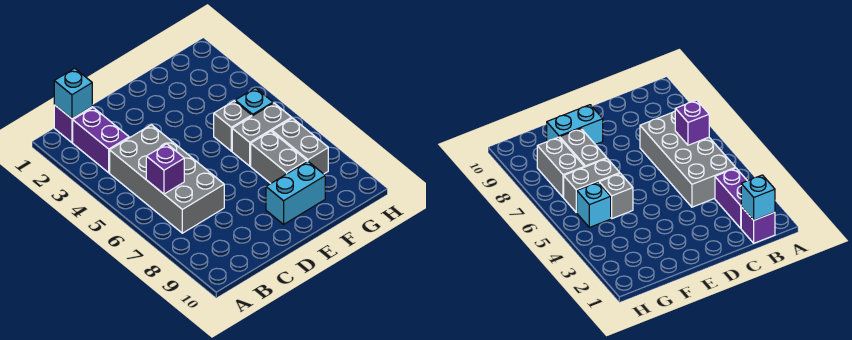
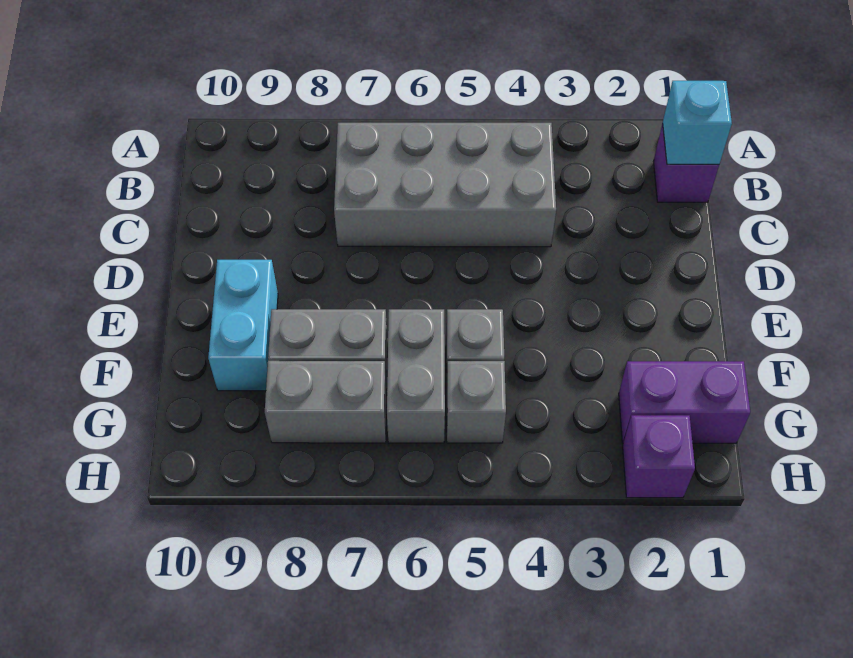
purple brick B2:B3 level 1 -> purple brick G1:G2 level 1
purple brick B6 level 2 -> purple brick H2 level 1
cyan brick G5 level 1 -> grey brick G5 level 1

